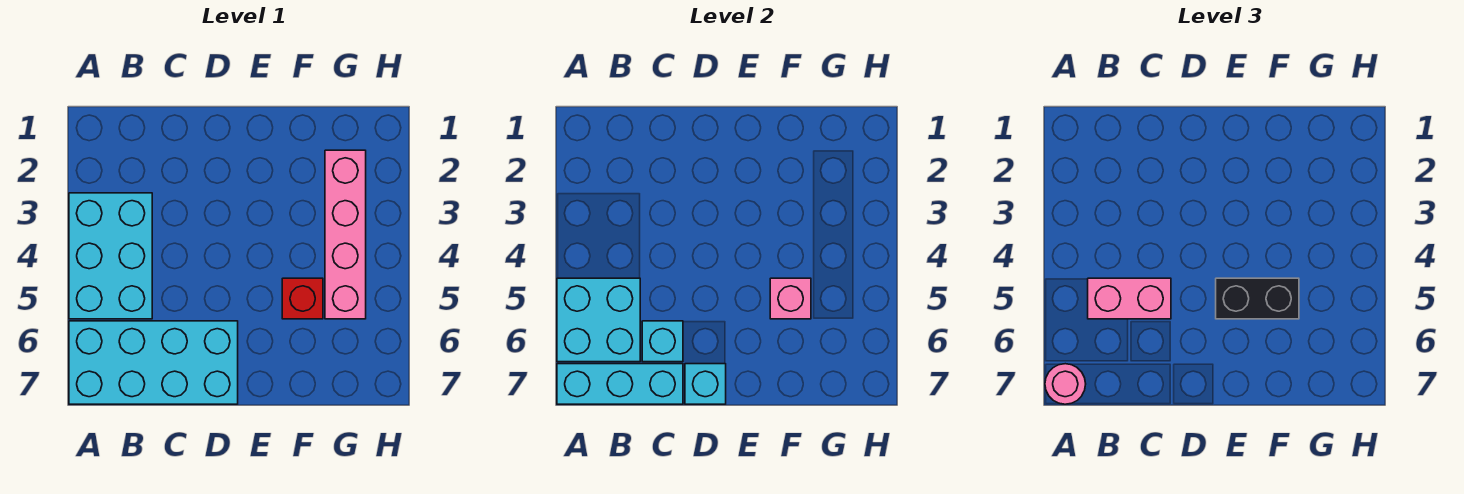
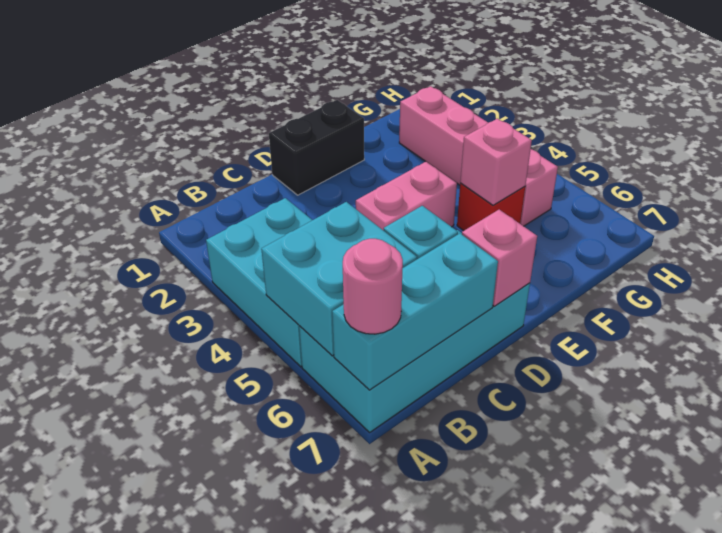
pink brick B5:C5 level 3 -> pink brick D4:E4 level 1
cyan brick D7 level 2 -> pink brick D7 level 2
black brick E5:F5 level 3 -> black brick D1:E1 level 1

